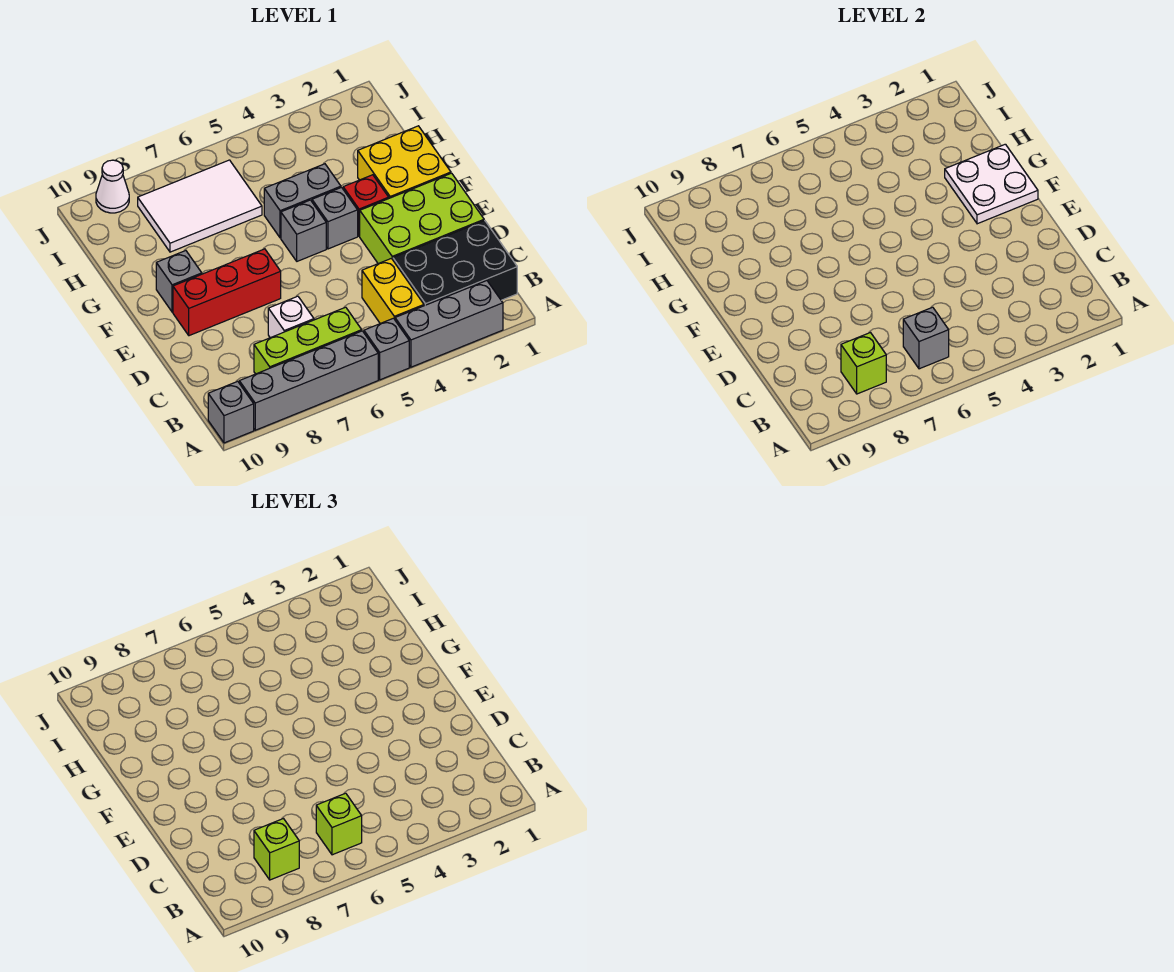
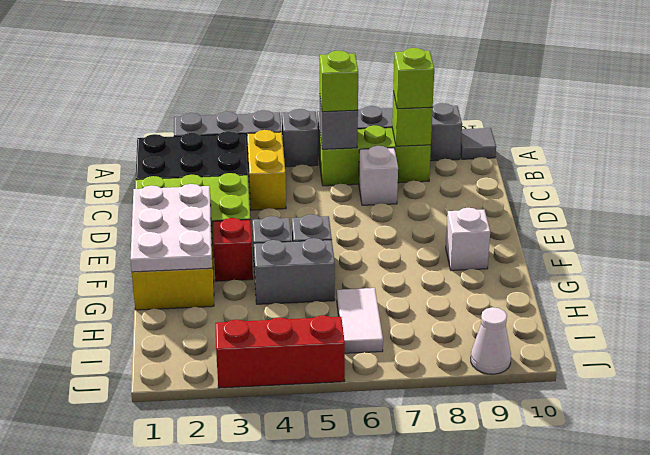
grey brick A10 level 1 -> grey tile A10 level 1
red brick E7:E9 level 1 -> red brick J3:J5 level 1
white plate F1:G2 level 2 -> white plate E1:G2 level 2
grey brick F9 level 1 -> white brick F9 level 1
white tile H6:I8 level 1 -> white tile H6:I6 level 1

